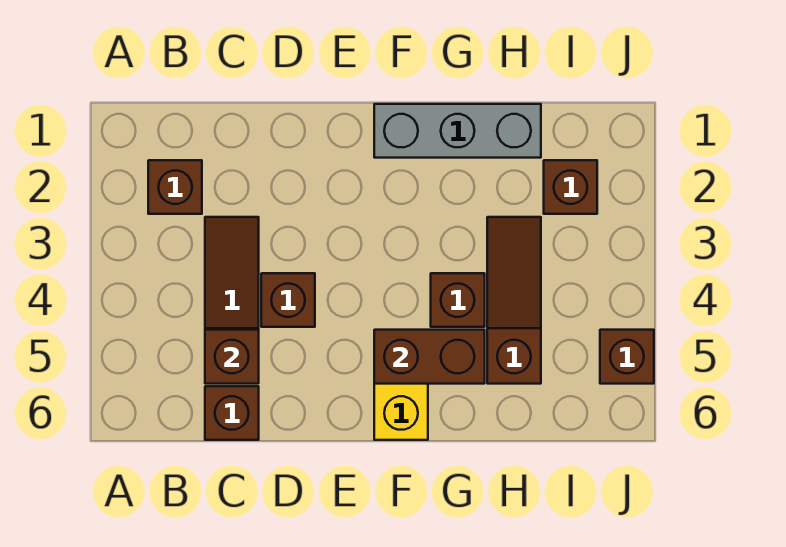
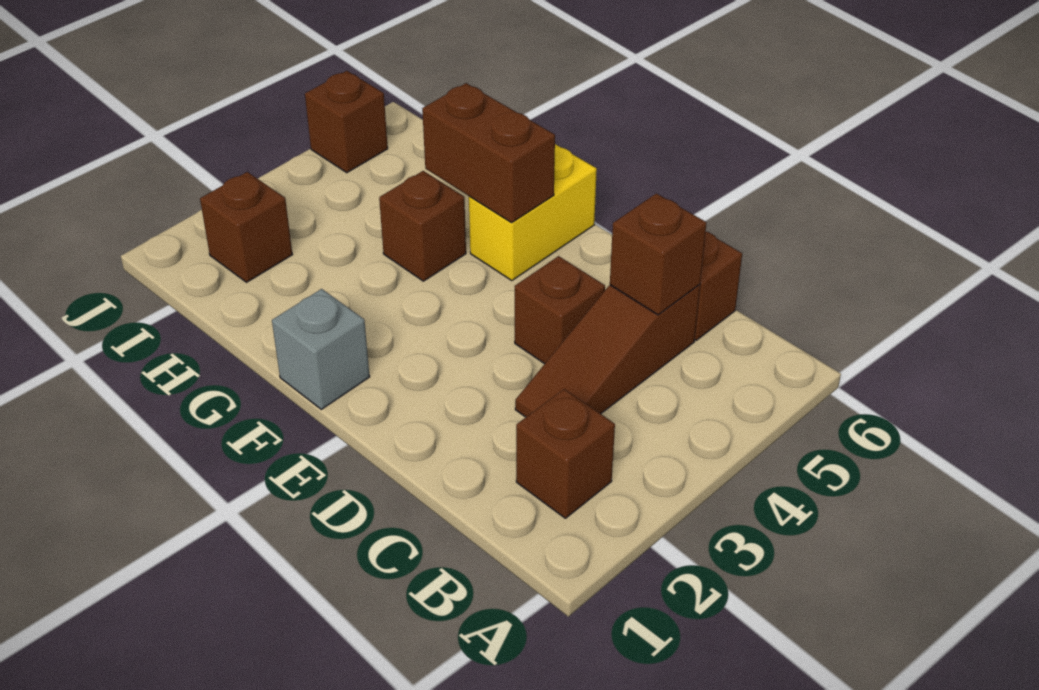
grey brick F1:H1 level 1 -> grey brick F1 level 1
brown slope H3:H5 level 1 top 5 -> none

